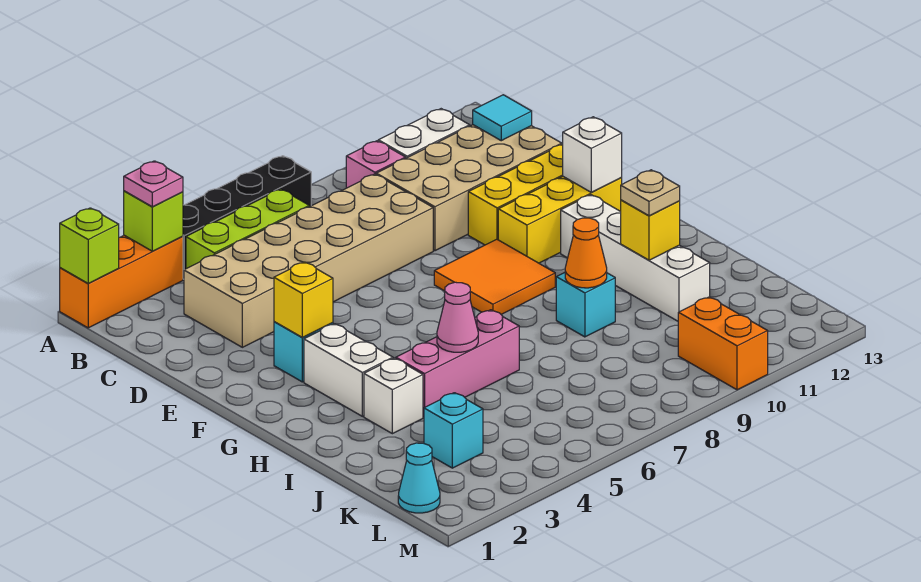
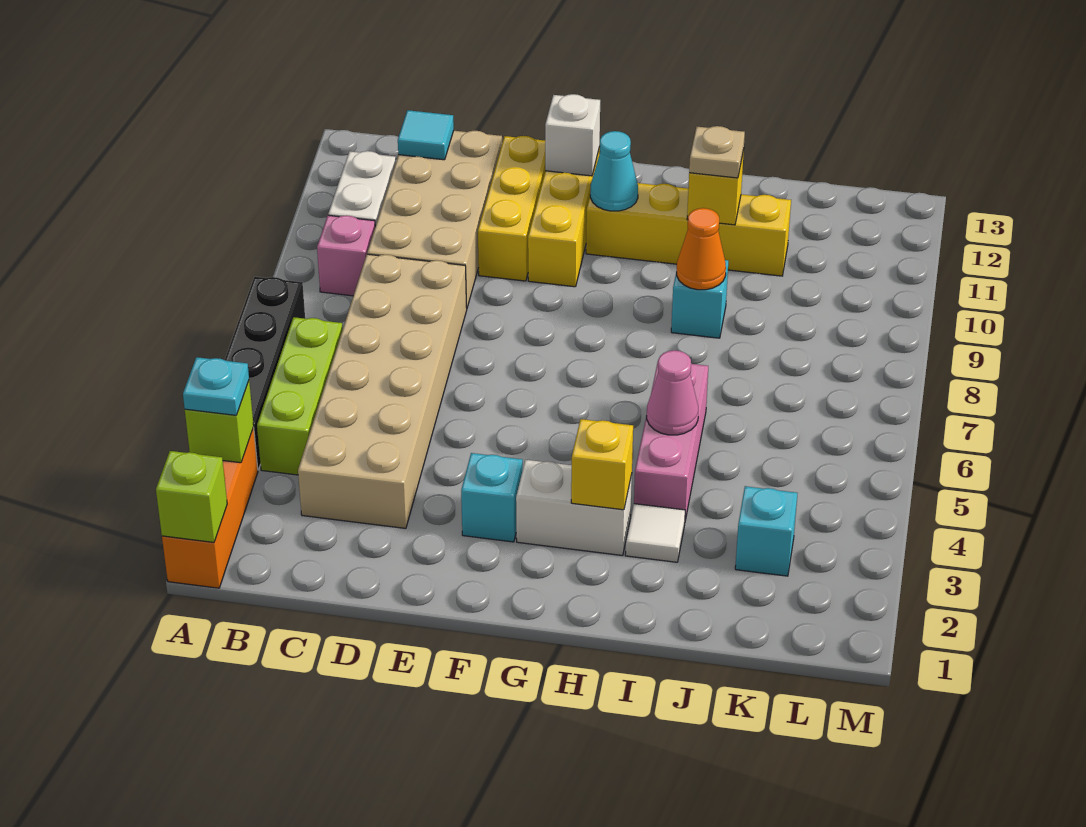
pink plate A3 level 3 -> cyan plate A3 level 3
yellow brick F3 level 2 -> yellow brick H3 level 2
orange tile F8:G9 level 1 -> none
white brick G11:J11 level 1 -> yellow brick G11:J11 level 1
white brick I3 level 1 -> white tile I3 level 1
cyan cone L1 level 1 -> cyan cone G11 level 2
orange brick L10:M10 level 1 -> none

